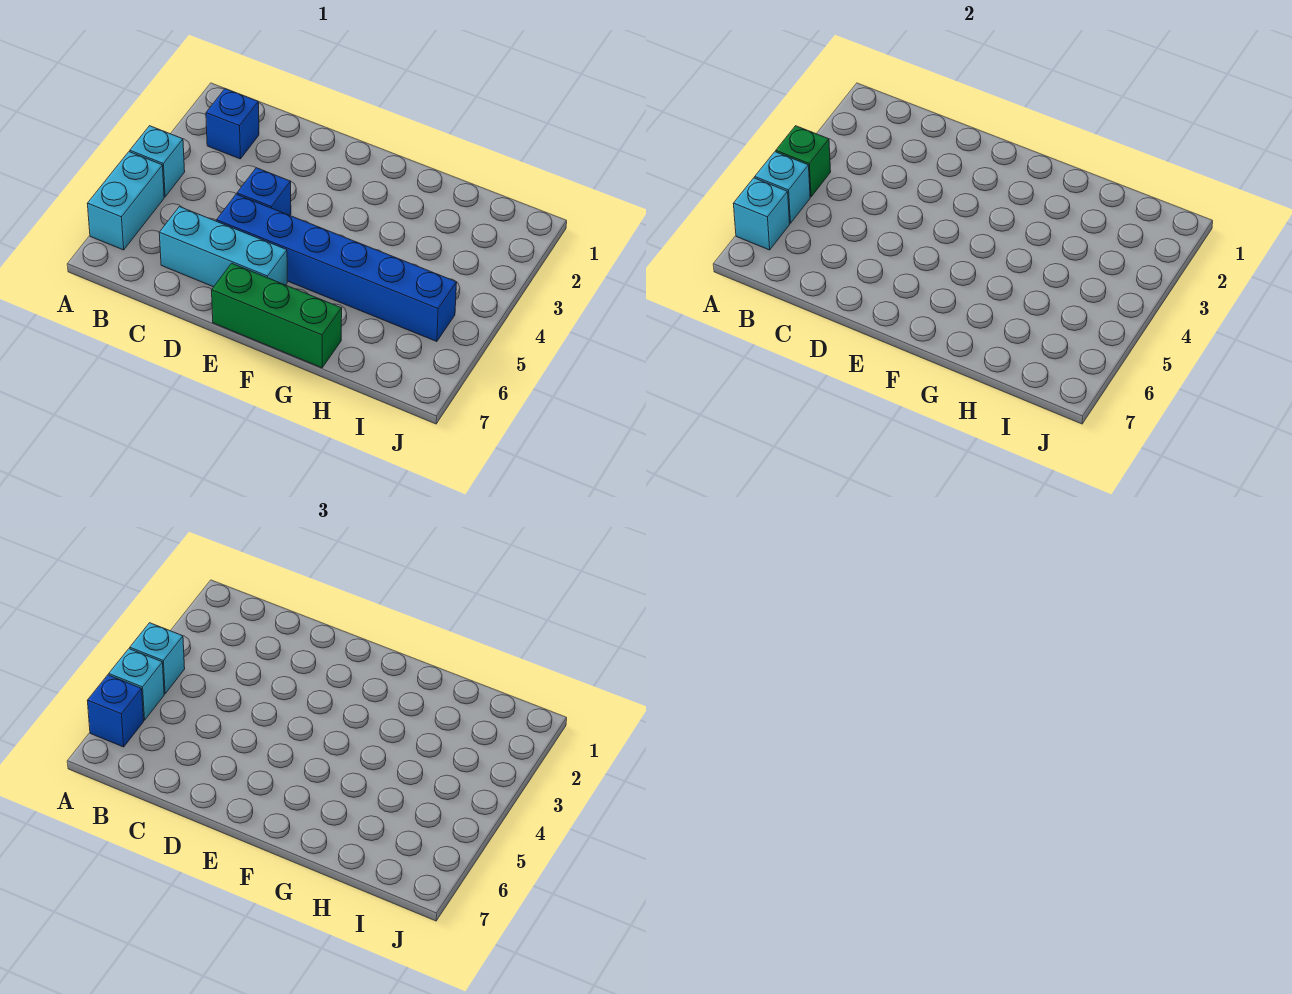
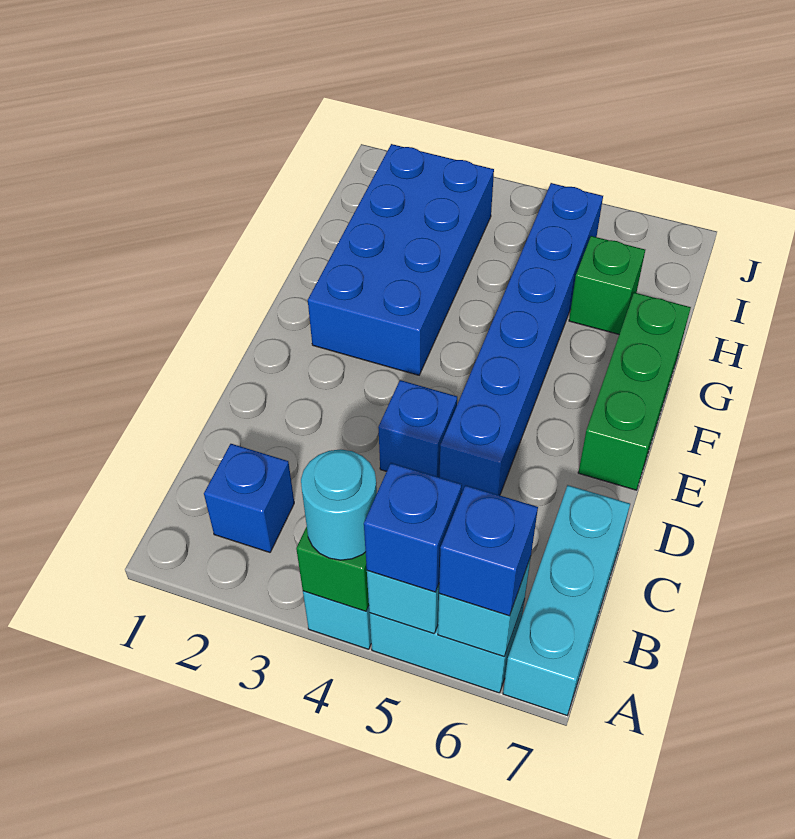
cyan brick A4 level 3 -> cyan round brick A4 level 3
cyan brick A5 level 3 -> blue brick A5 level 3
cyan brick C6:E6 level 1 -> cyan brick A7:C7 level 1
none -> blue brick F2:I3 level 1
none -> green brick H6 level 1

